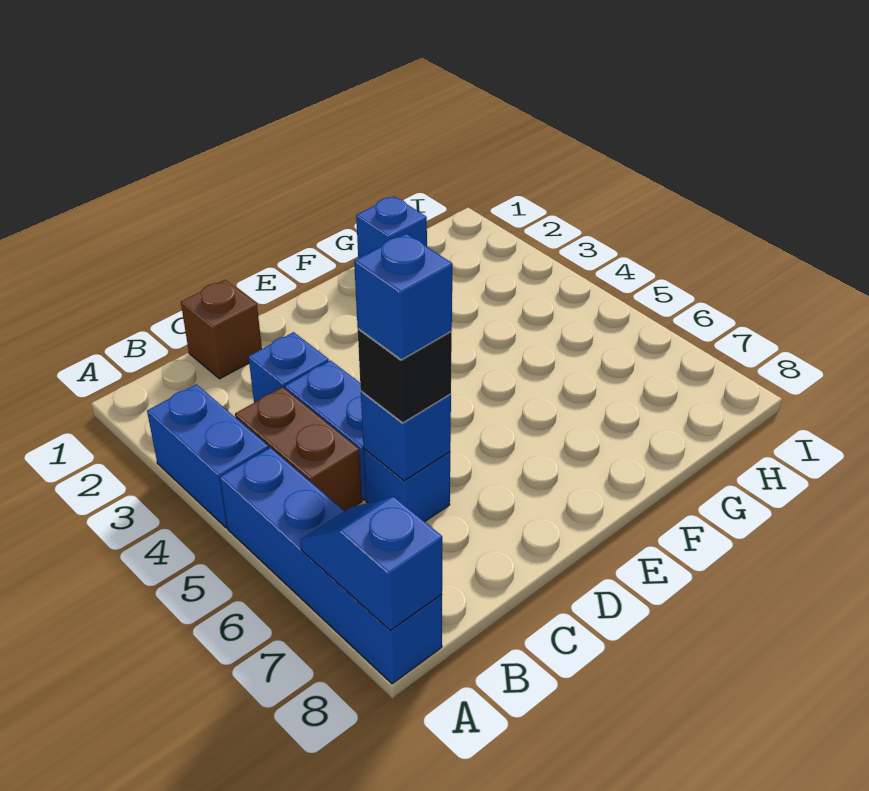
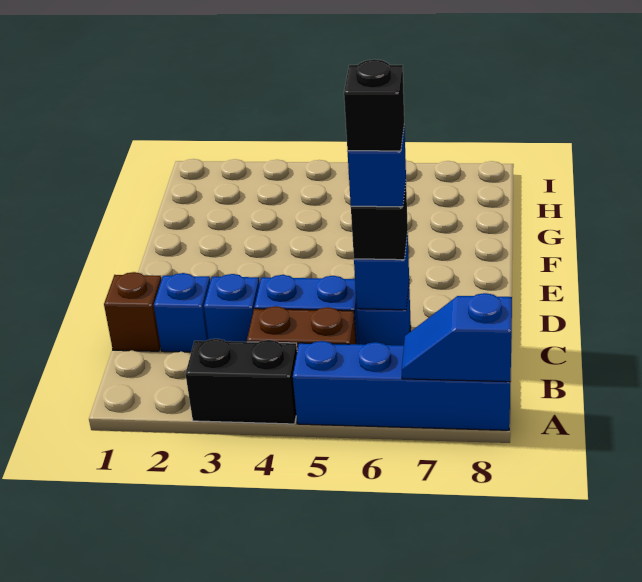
blue brick A3:A4 level 1 -> black brick A3:A4 level 1
none -> black brick C6 level 5
blue brick G1 level 1 -> blue brick C2 level 1

